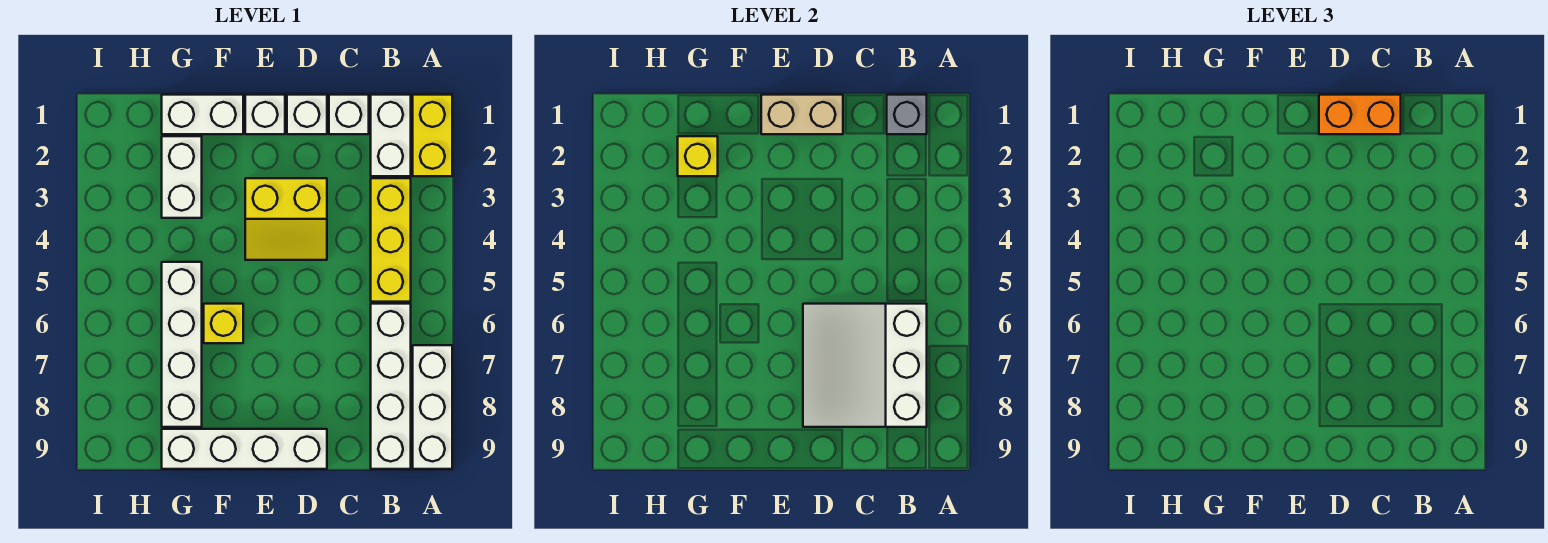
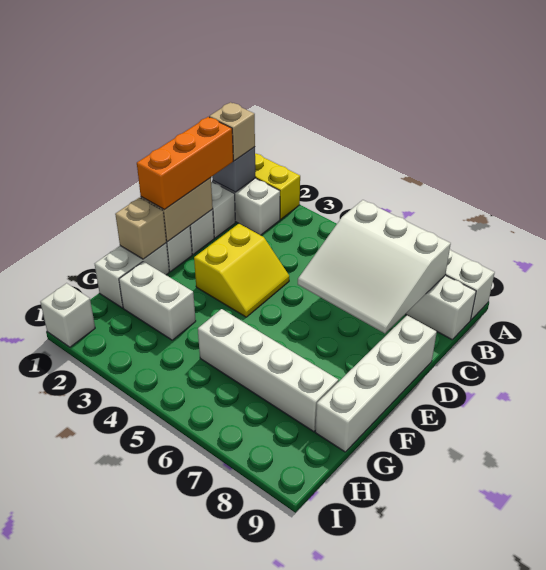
none -> tan brick B1 level 3
yellow brick B3:B5 level 1 -> none
orange brick C1:D1 level 3 -> orange brick C1:E1 level 3
none -> tan brick F1 level 2
yellow brick F6 level 1 -> none
yellow brick G2 level 2 -> none
none -> white brick I1 level 1

